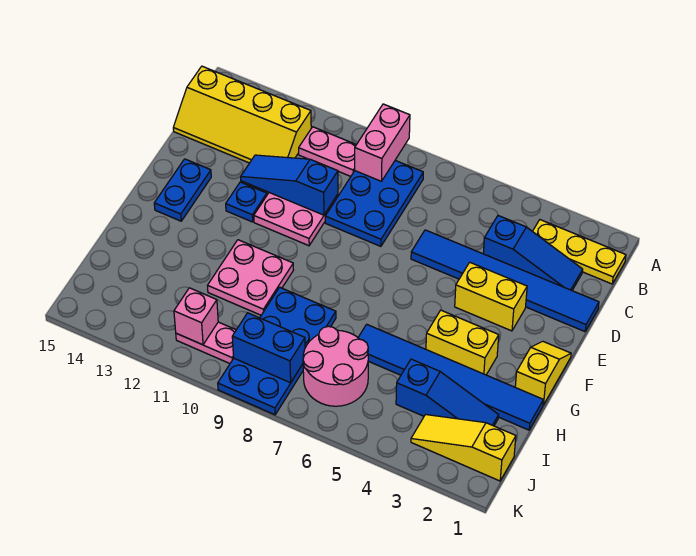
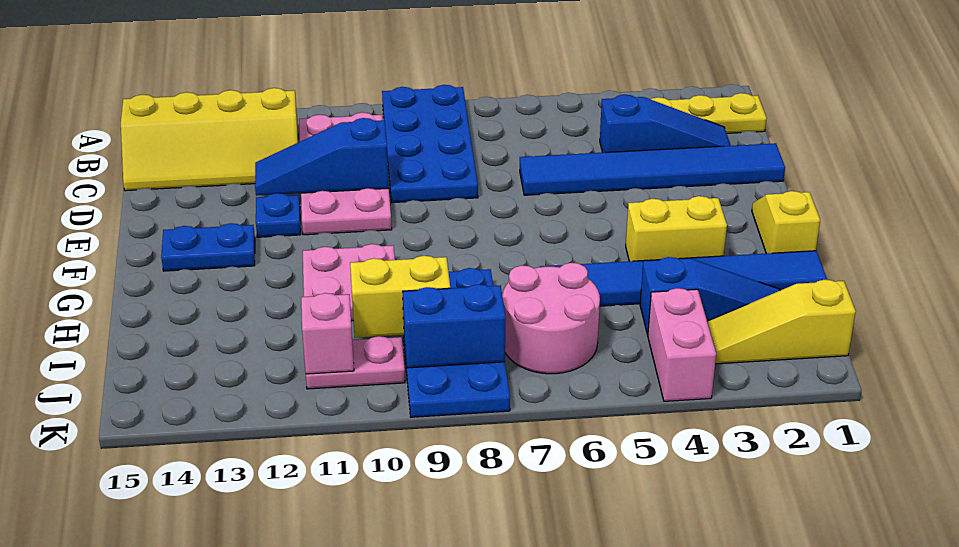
pink brick A9:B9 level 2 -> pink brick J4:K4 level 1
blue plate B8:D9 level 1 -> blue plate A8:D9 level 1
yellow brick E3:E4 level 1 -> yellow brick I9:I10 level 2
blue plate E14:F14 level 1 -> blue plate F13:F14 level 1

